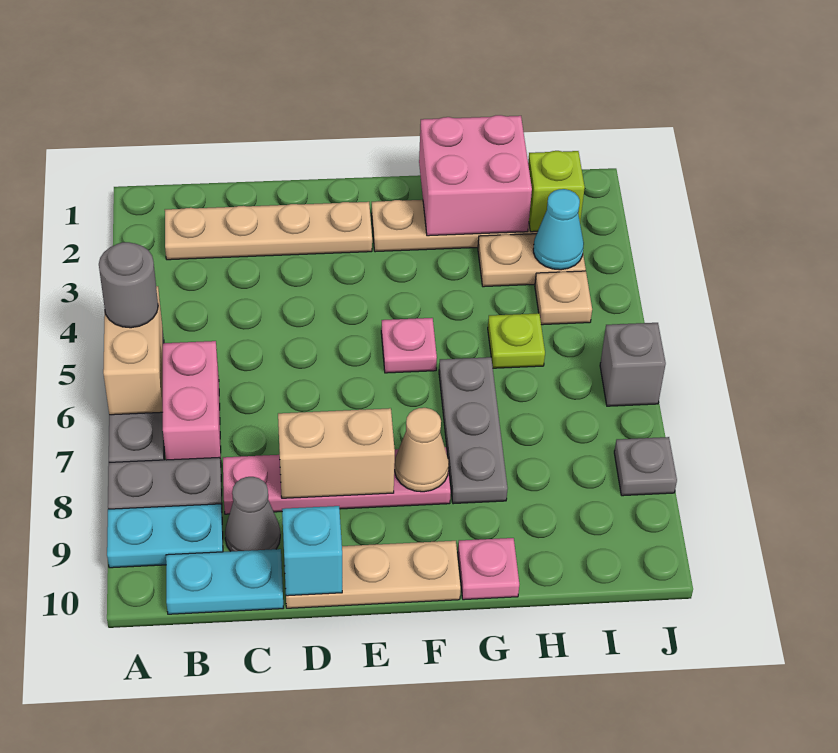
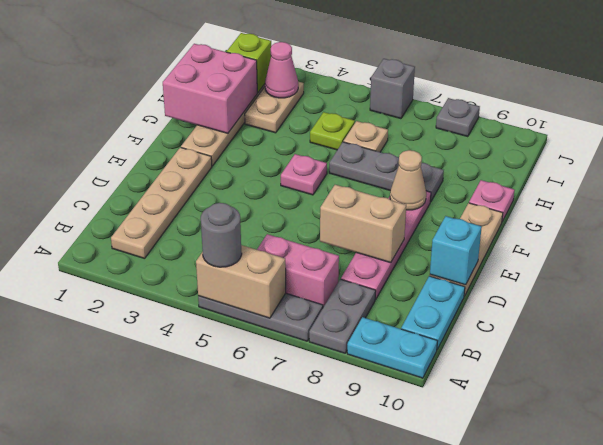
cyan plate A9:B9 level 1 -> cyan plate A9:A10 level 1
grey cone C9 level 1 -> none
tan brick D8:E8 level 2 -> tan brick D7:D8 level 2
cyan cone I3 level 2 -> pink cone I3 level 2
tan plate I4 level 1 -> tan plate H6 level 1

